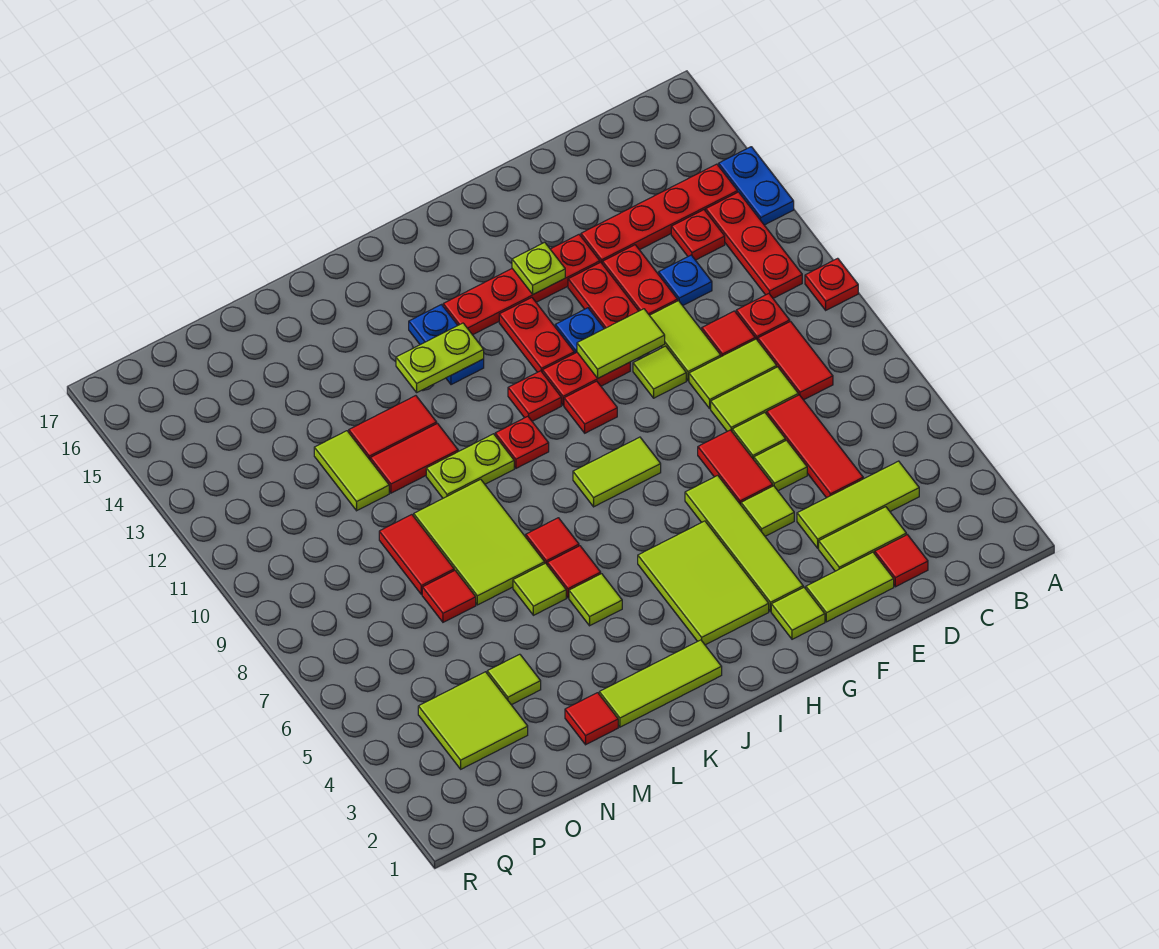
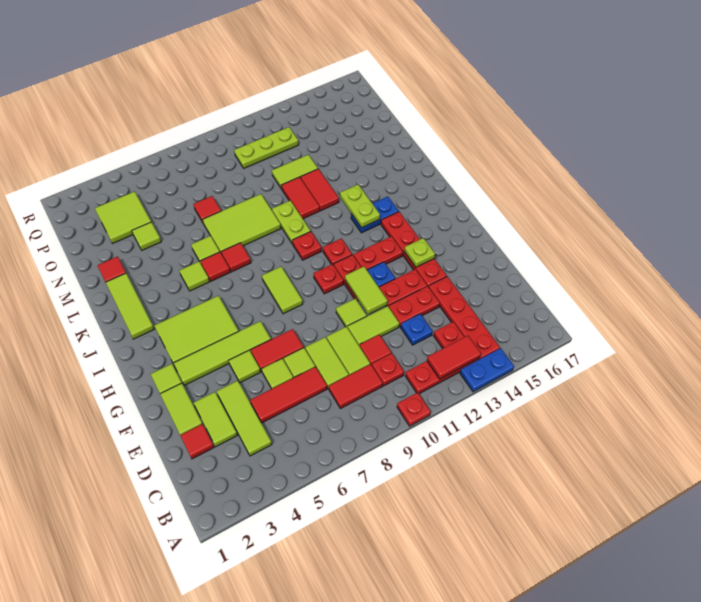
red tile H10 level 1 -> red plate H10 level 1
red tile N8:N9 level 1 -> red tile B12:B13 level 2
none -> lime plate P10:P12 level 1

